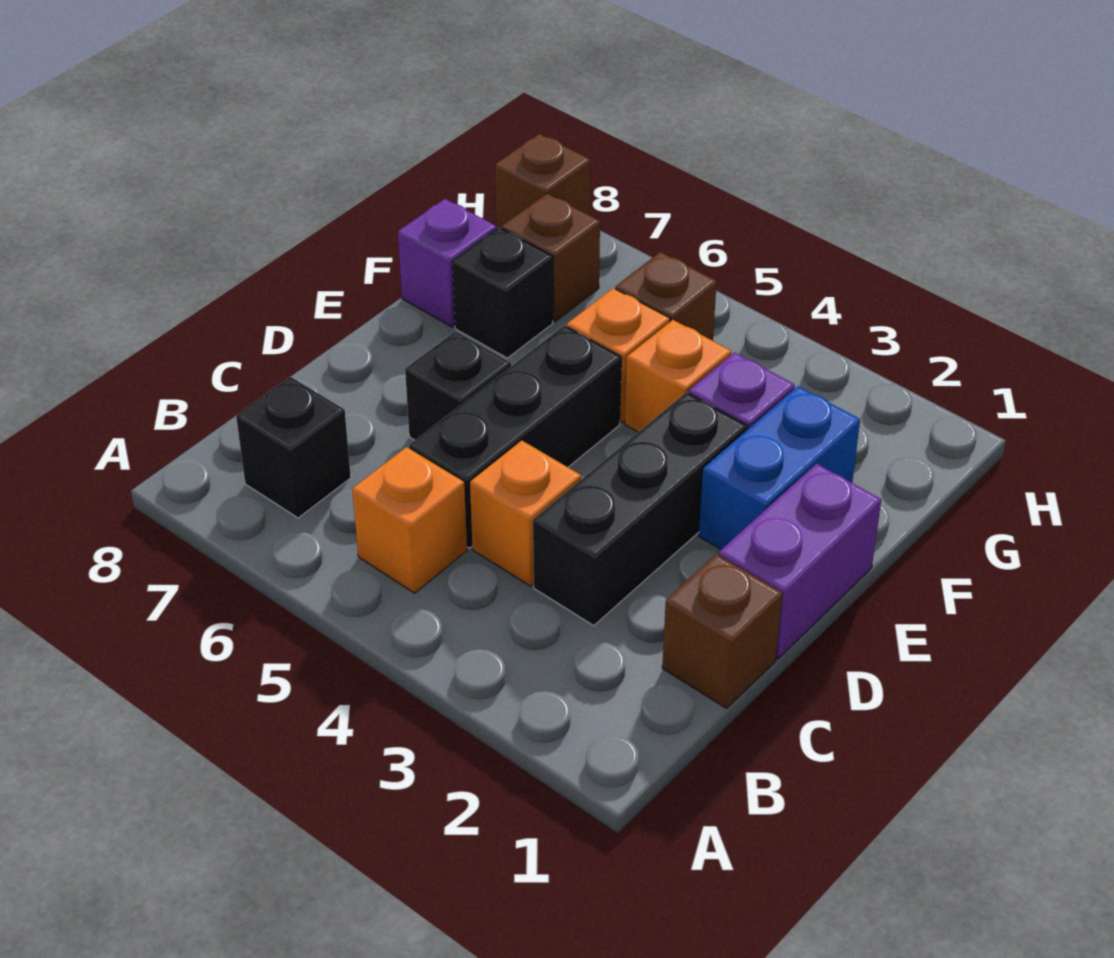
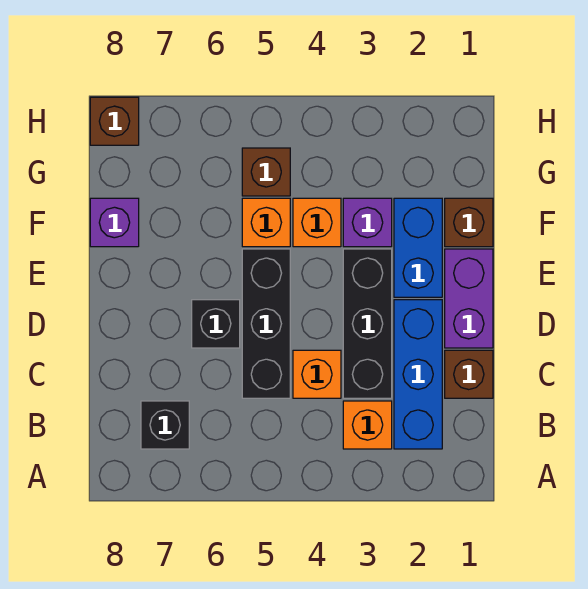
none -> blue brick B2:D2 level 1
orange brick B5 level 1 -> orange brick B3 level 1
black brick F7 level 1 -> none
brown brick G7 level 1 -> brown brick F1 level 1

